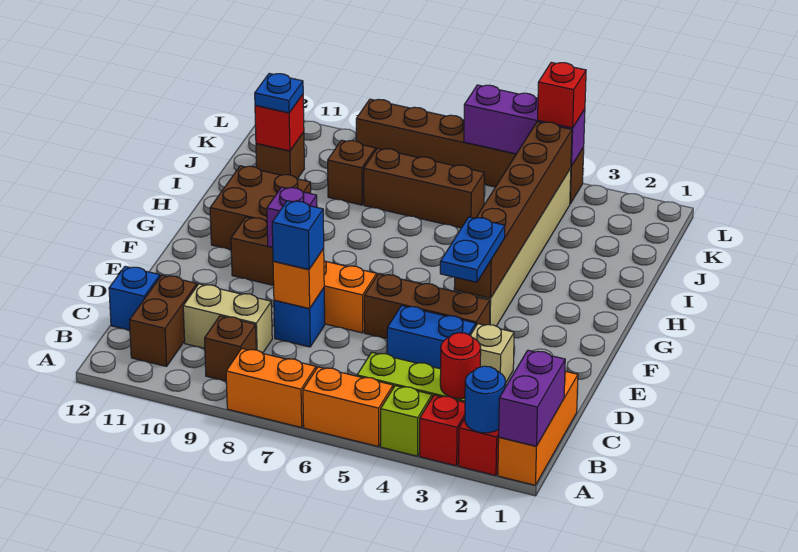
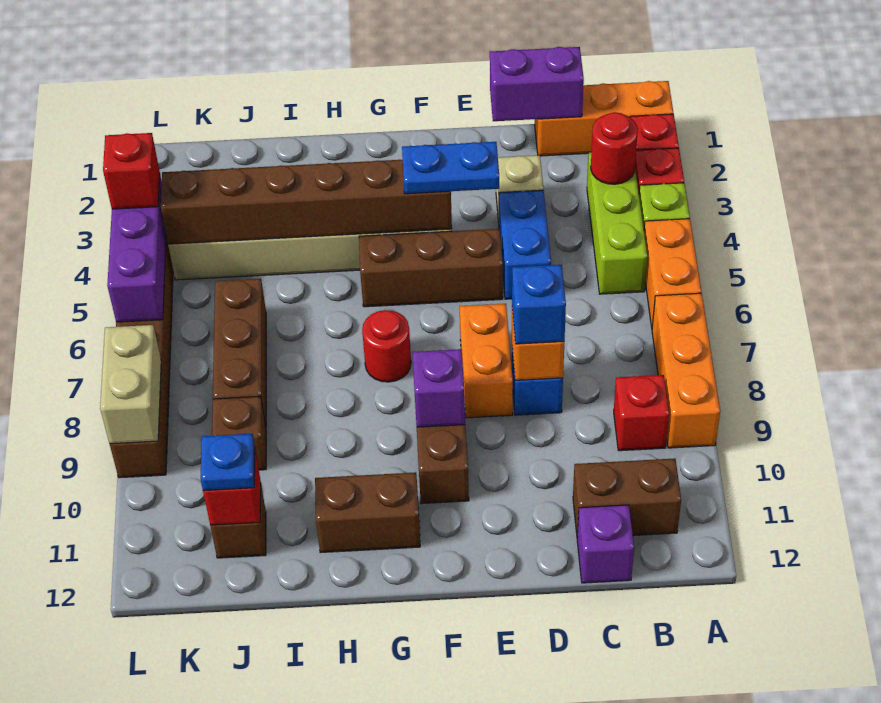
purple brick A1:B1 level 2 -> purple brick C1:D1 level 2
blue round brick A2 level 2 -> none
orange brick A7:A8 level 1 -> orange brick A7:A9 level 1
brown brick B9 level 1 -> red brick B9 level 1
tan brick C9:C10 level 1 -> tan brick L8:L9 level 2
blue brick C12 level 1 -> purple brick C12 level 1
brown brick E4:E6 level 1 -> brown brick E5:G5 level 1
none -> red round brick G7 level 1
brown brick G10:H11 level 1 -> brown brick G11:H11 level 1

